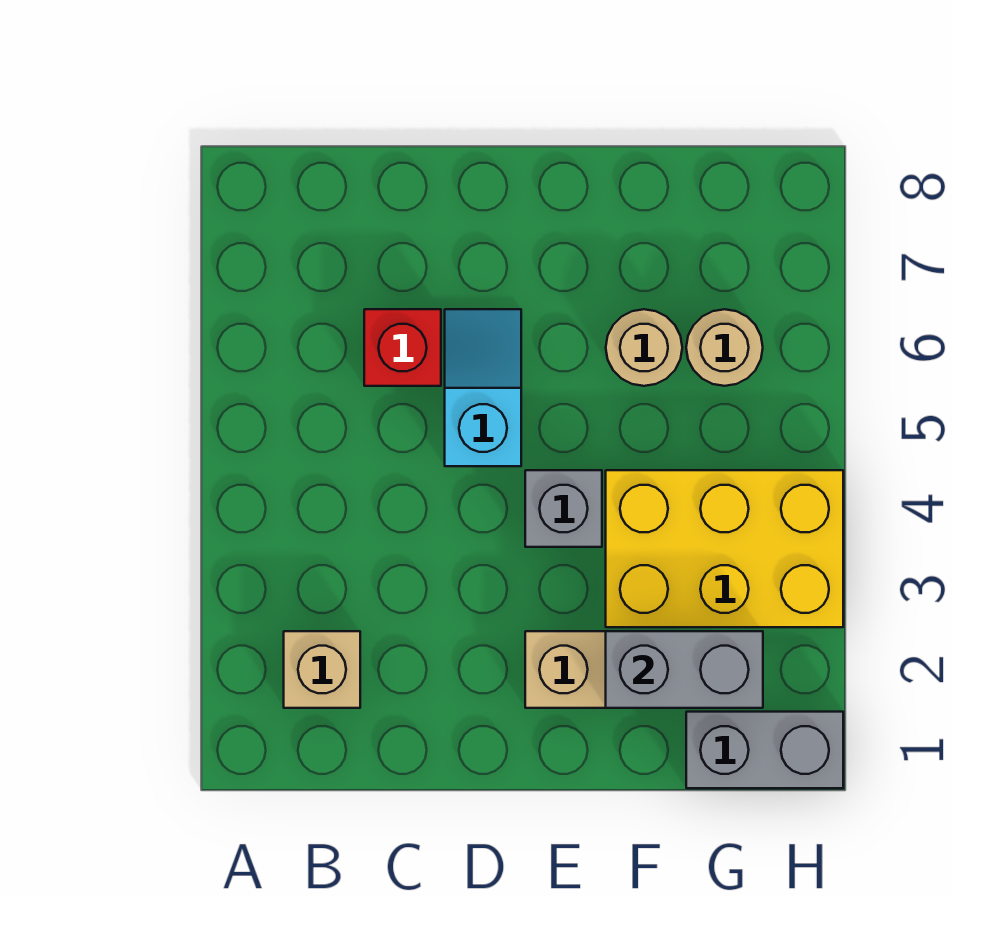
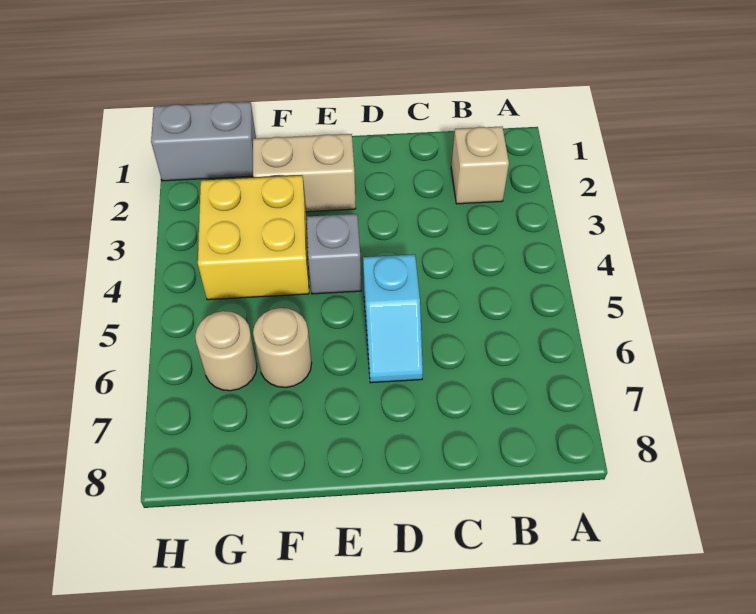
red brick C6 level 1 -> none
grey brick F2:G2 level 2 -> none
yellow brick F3:H4 level 1 -> yellow brick F3:G4 level 1

